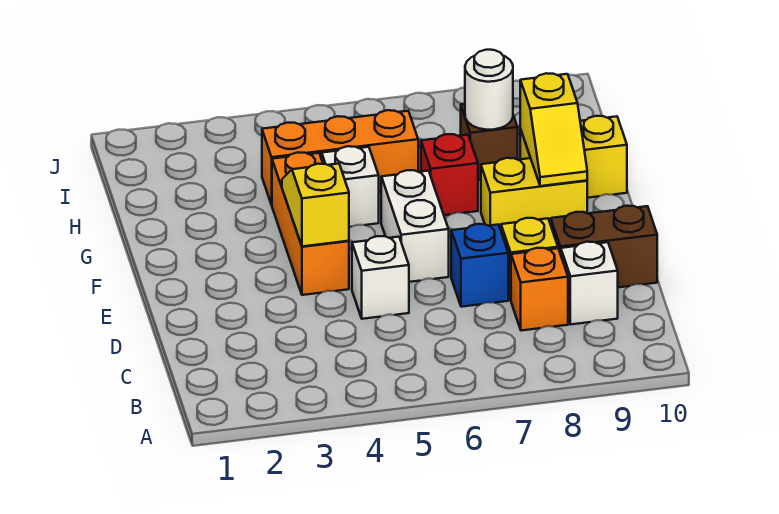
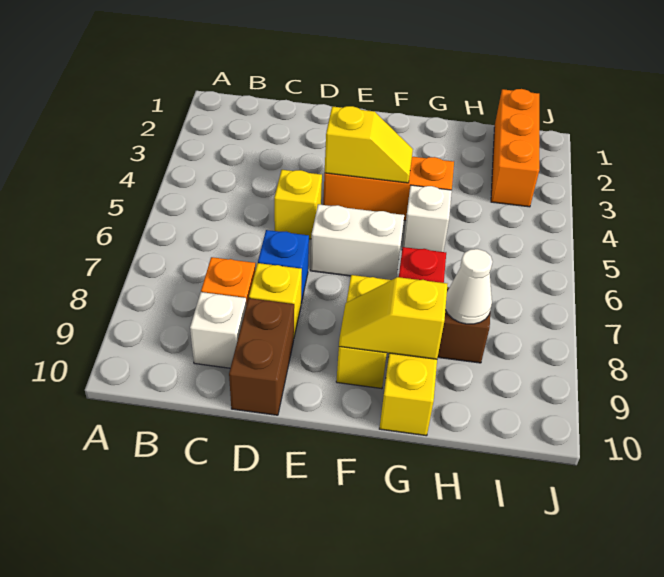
white brick D5 level 1 -> yellow brick D5 level 1
orange brick H4:H6 level 1 -> orange brick I1:I3 level 1
white round brick H8 level 2 -> white cone H8 level 2

